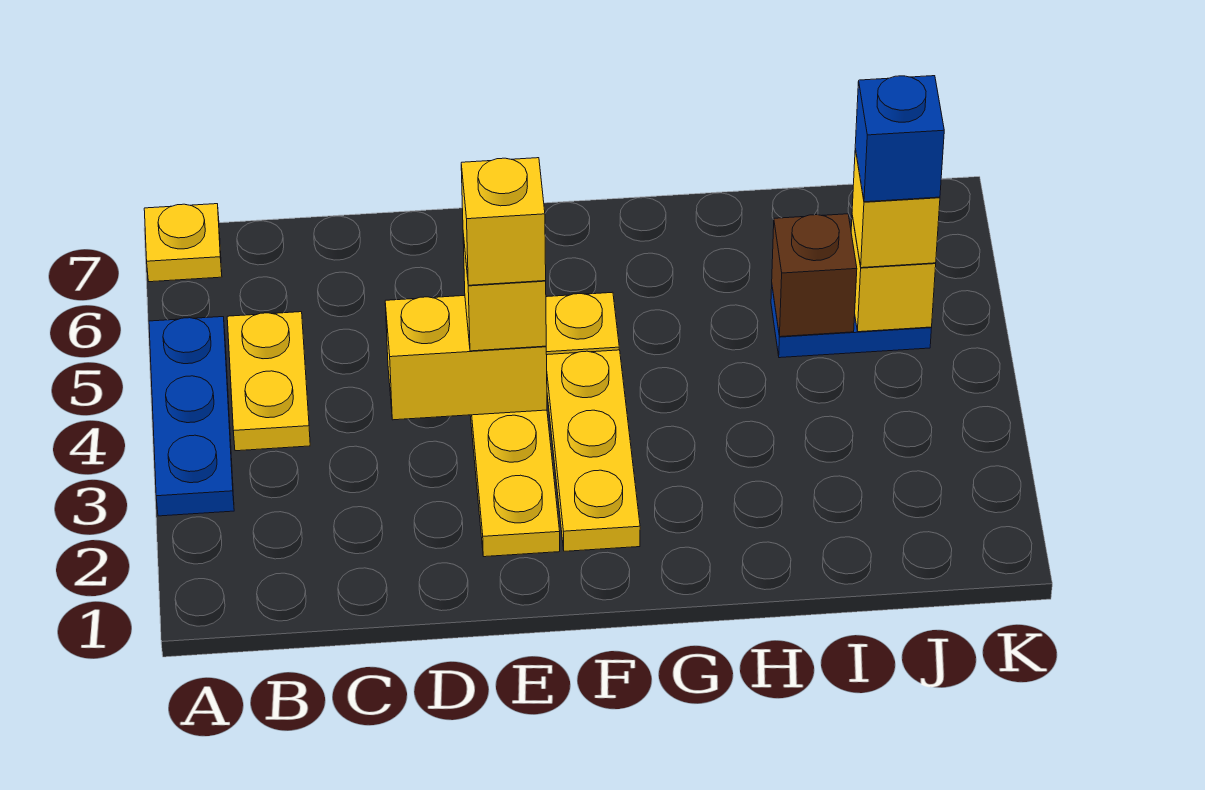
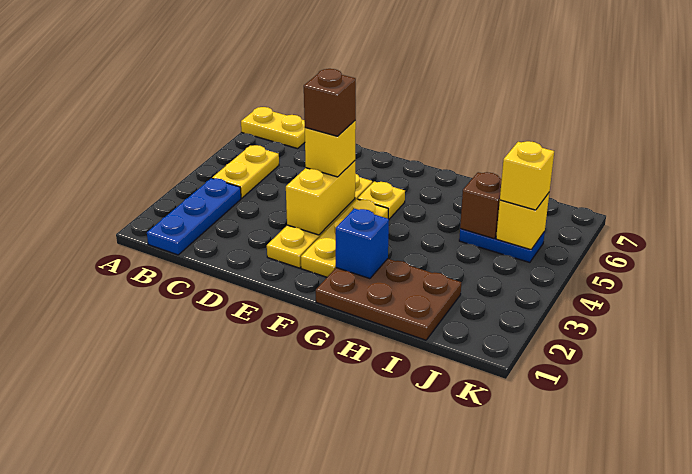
blue plate A3:A5 level 1 -> blue plate B1:B3 level 1
yellow plate A7 level 1 -> yellow plate A7:B7 level 1
yellow brick D4:E4 level 2 -> yellow brick E3:E4 level 2
yellow brick E4 level 4 -> brown brick E4 level 4
none -> brown plate G1:I2 level 1
blue brick J5 level 4 -> blue brick G2 level 2

